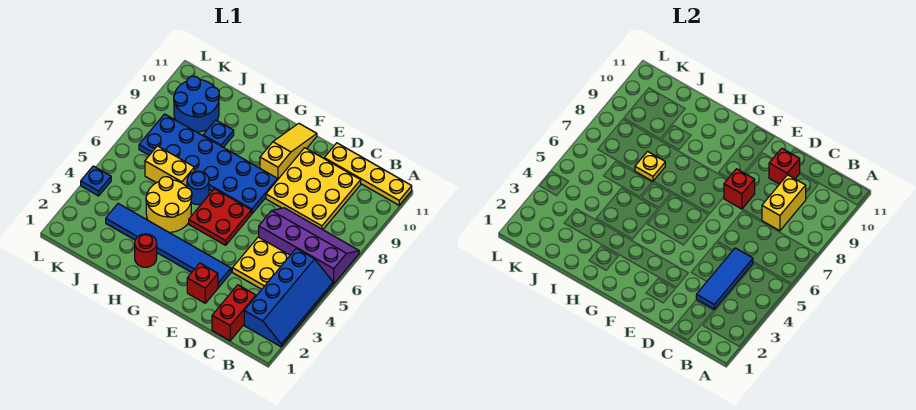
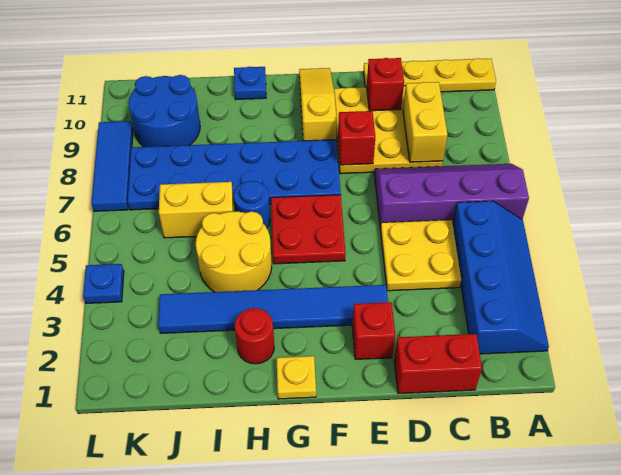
red brick C1:C2 level 1 -> red brick C1:D1 level 1
blue tile C3:C5 level 2 -> blue tile L7:L9 level 1
yellow plate I7 level 2 -> yellow plate G1 level 1
blue plate I9 level 1 -> blue plate H11 level 1

